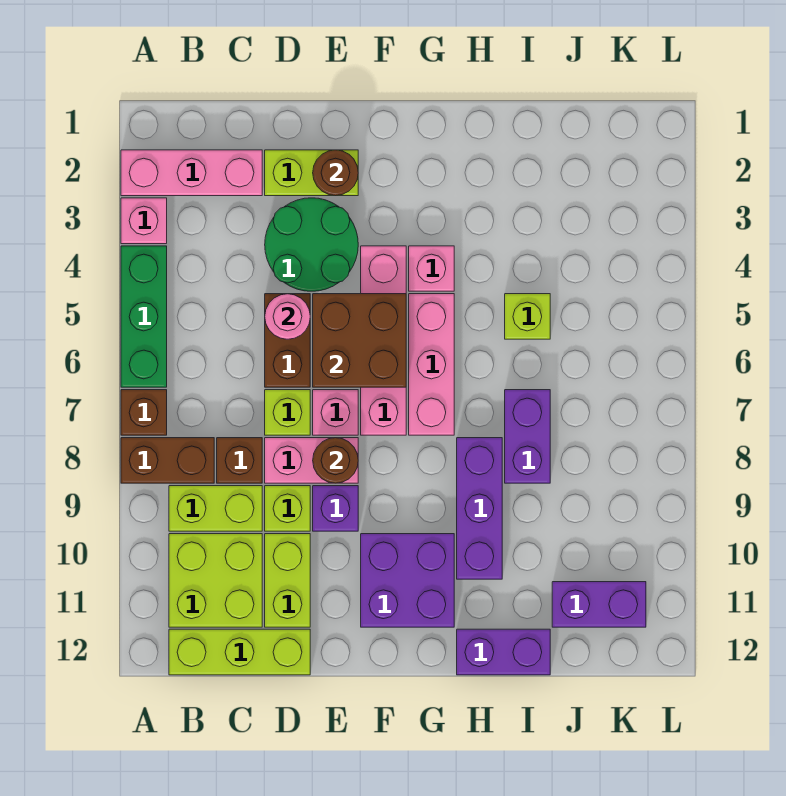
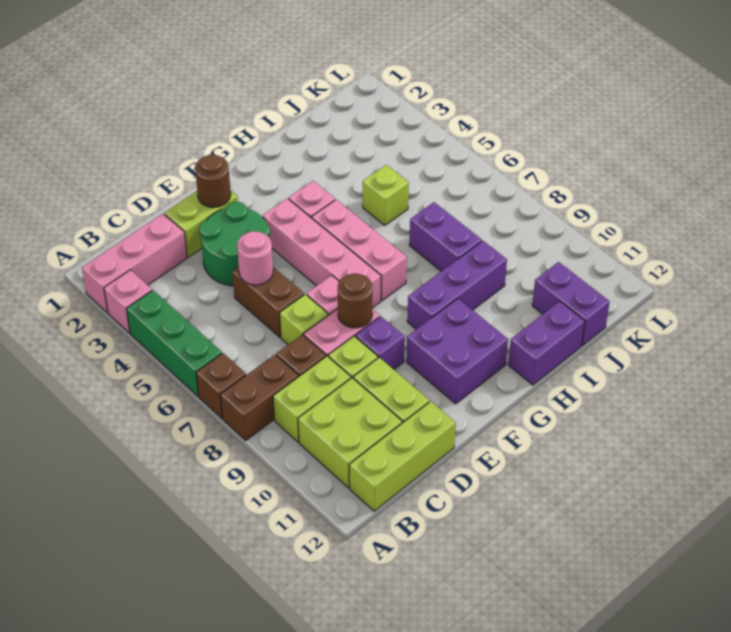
brown brick E5:F6 level 2 -> none
purple brick H8:H10 level 1 -> purple brick G9:I9 level 1
purple brick J11:K11 level 1 -> purple brick J11:J12 level 1

